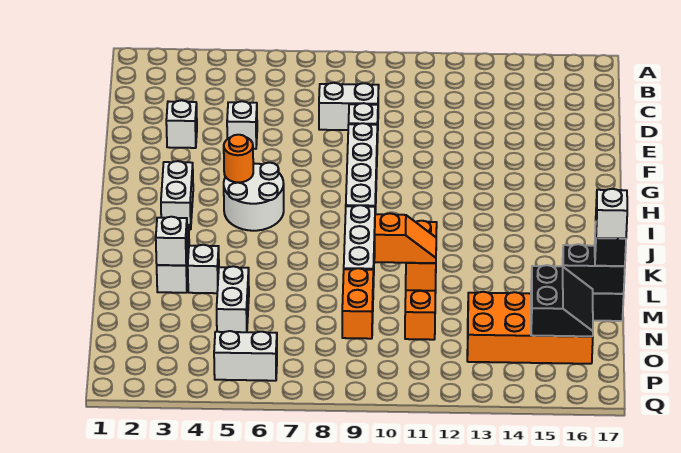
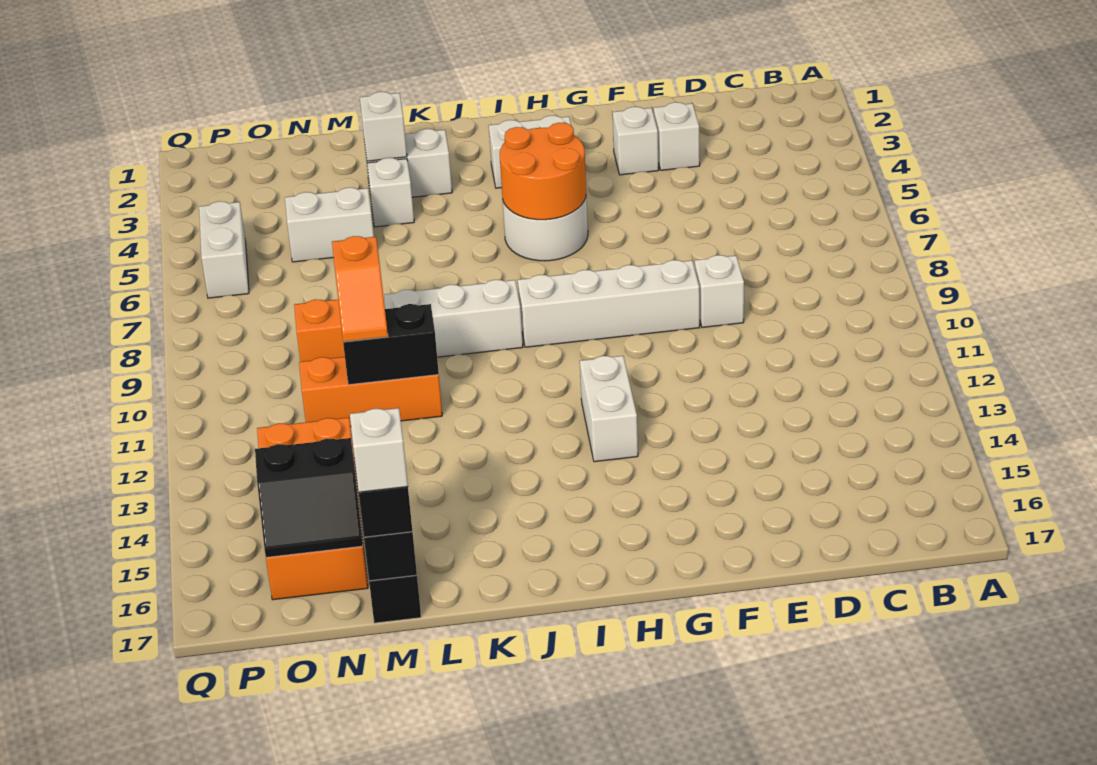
white brick D8:D9 level 1 -> white brick H12:H13 level 1
white brick E5 level 1 -> white brick F3 level 1
orange round brick H5 level 2 -> orange round brick H5:I6 level 2
orange brick L11:M11 level 2 -> black brick L11:M11 level 2

